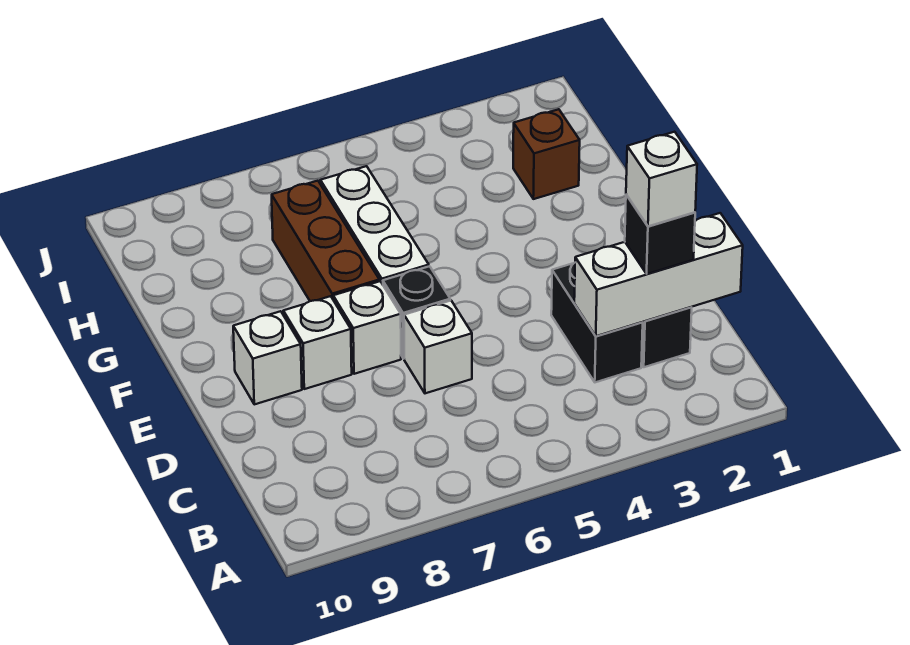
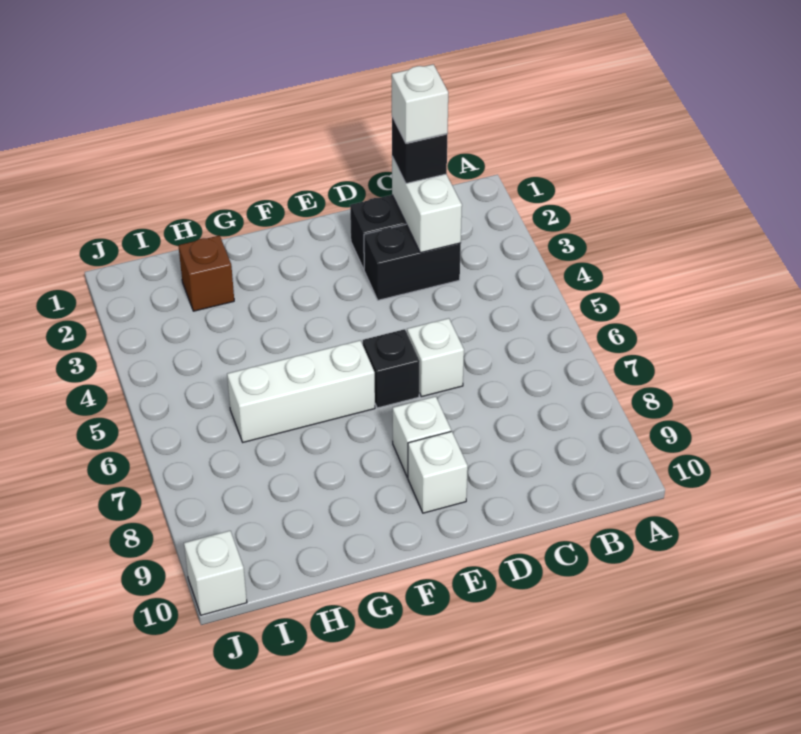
white brick C1:C3 level 2 -> white brick C2:C3 level 2
white brick E7 level 1 -> white brick J10 level 1
brown brick F7:H7 level 1 -> none

